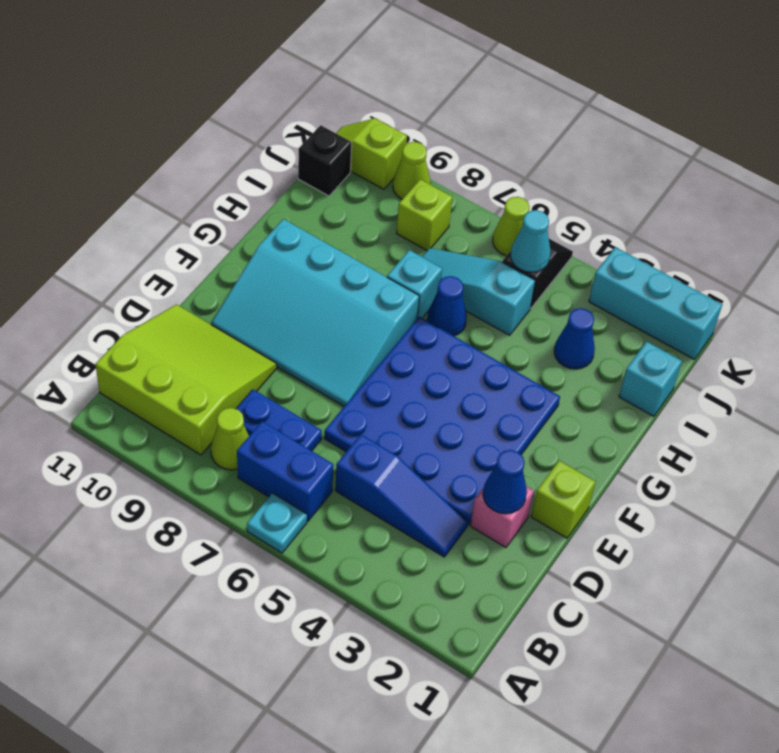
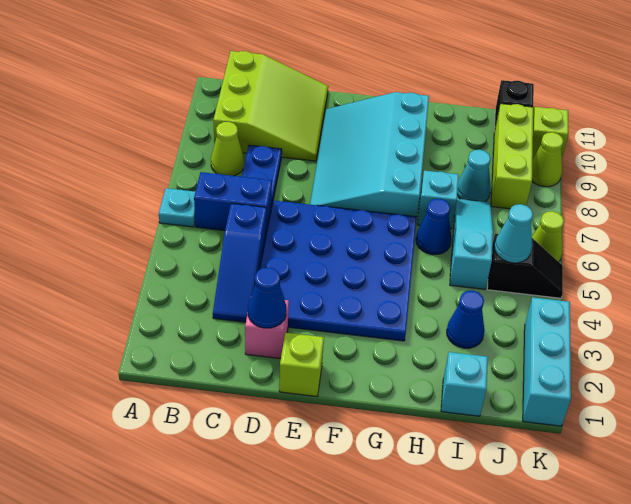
blue brick B6:B7 level 1 -> blue brick B6:C6 level 1
none -> cyan cone I8 level 1
lime brick J8 level 1 -> lime brick J8:J10 level 1

